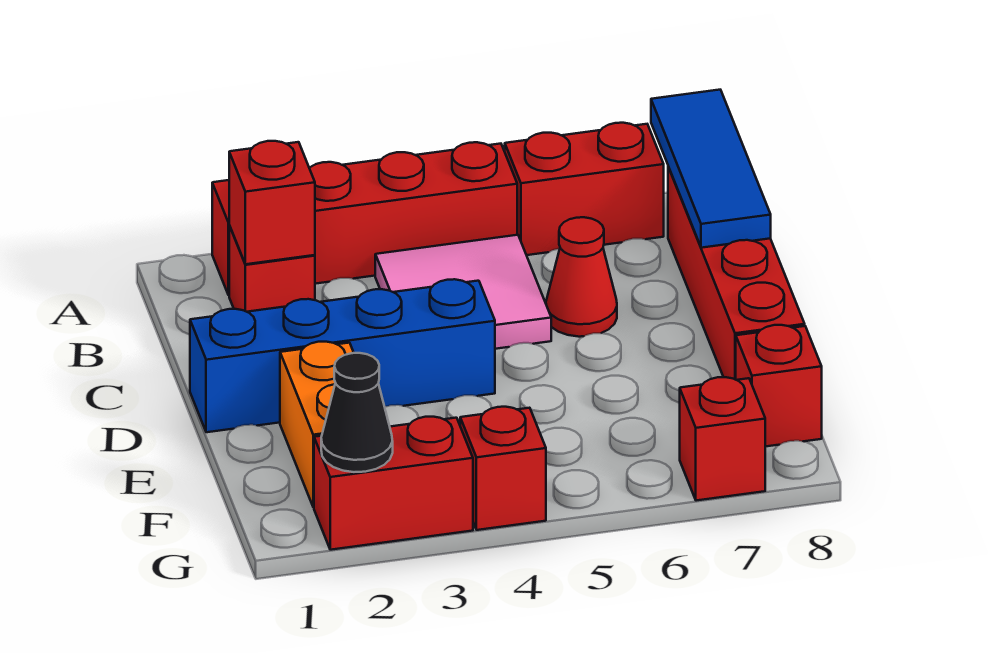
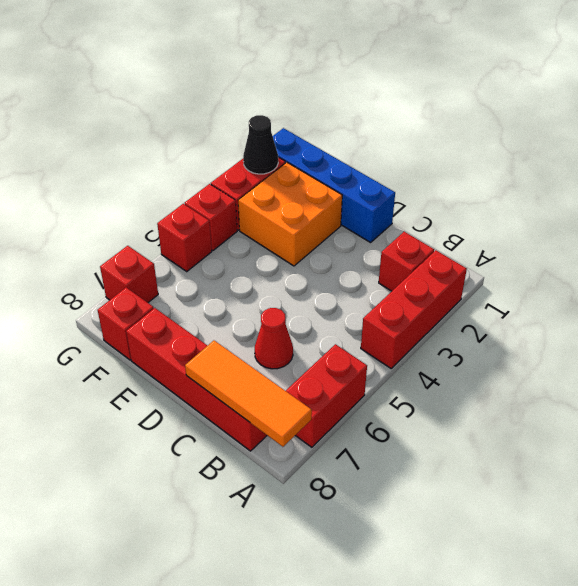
red brick A2:A5 level 1 -> red brick A2:A4 level 1
blue tile A8:C8 level 2 -> orange tile A8:C8 level 2
red brick B2 level 2 -> red brick G5 level 1
pink tile B4:C5 level 1 -> none
blue brick D1:D4 level 1 -> blue brick D1:G1 level 1
orange brick E2:F2 level 1 -> orange brick E2:F3 level 1

